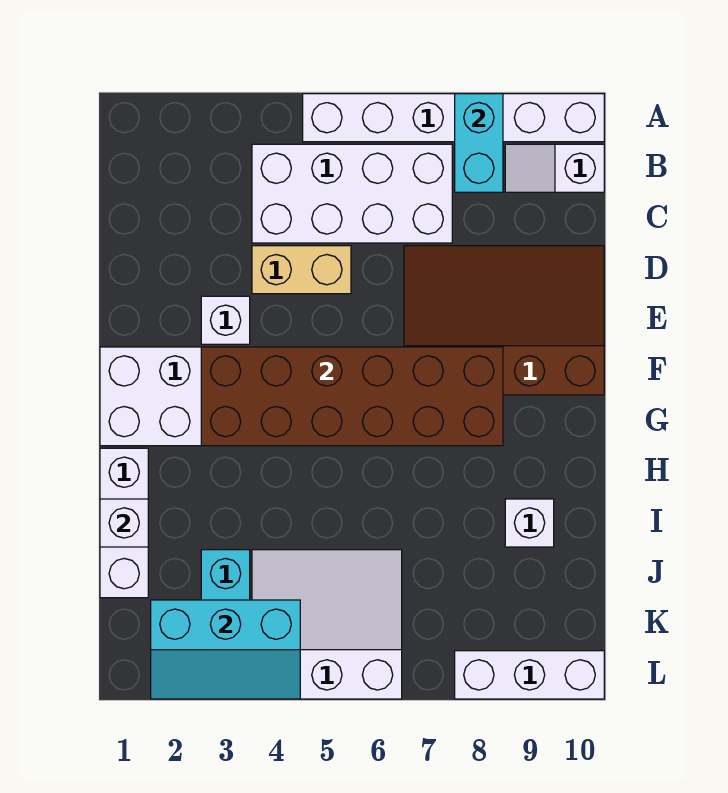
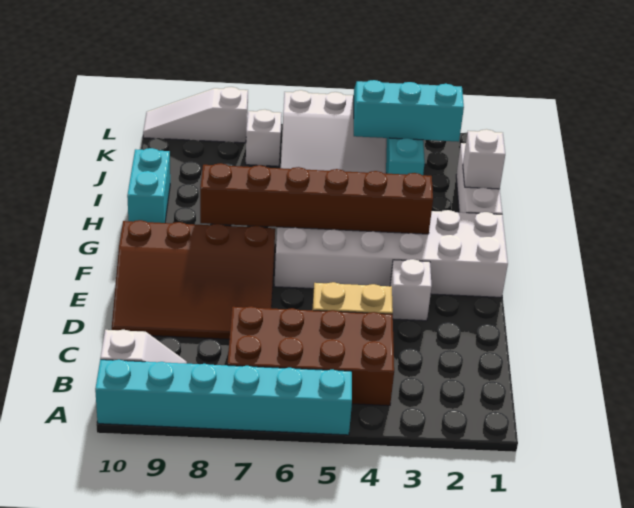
white brick A5:A10 level 1 -> cyan brick A5:A10 level 1
cyan brick A8:B8 level 2 -> cyan brick H10:I10 level 1
white brick B4:C7 level 1 -> brown brick B4:C7 level 1
brown brick F3:G8 level 2 -> brown brick G3:G8 level 2
white brick I9 level 1 -> white brick K7 level 1
white brick L8:L10 level 1 -> white slope L8:L10 level 1 top 8

